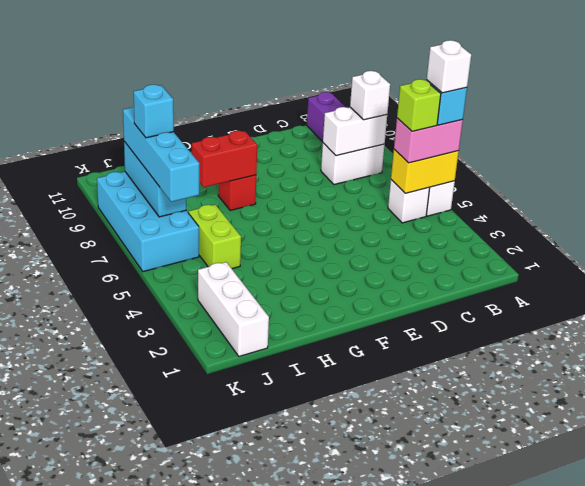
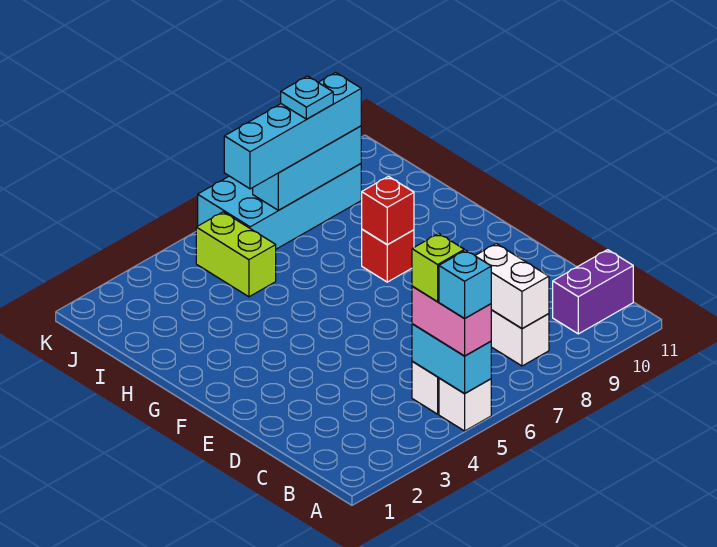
yellow brick A5:B5 level 2 -> cyan brick A5:B5 level 2
white brick A5 level 5 -> none
white brick B8 level 3 -> none
red brick G8:H8 level 2 -> red brick G8 level 2
lime brick I5:I6 level 1 -> lime brick I5:J5 level 1
white brick J1:J3 level 1 -> none
cyan brick J8 level 4 -> cyan plate J8 level 4

